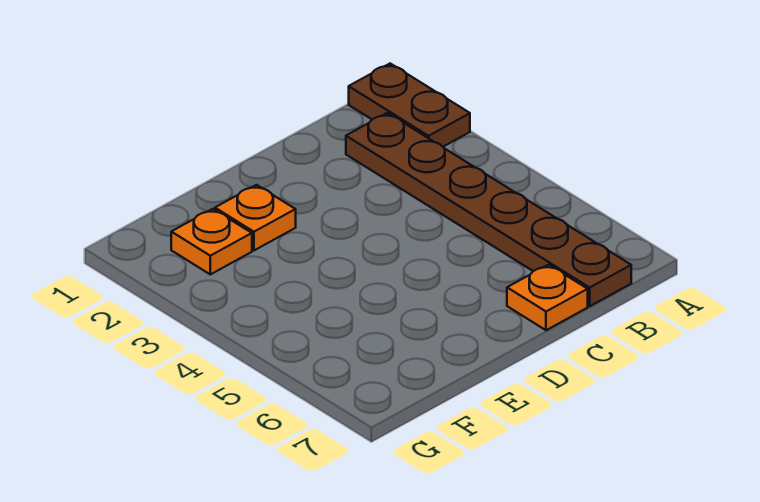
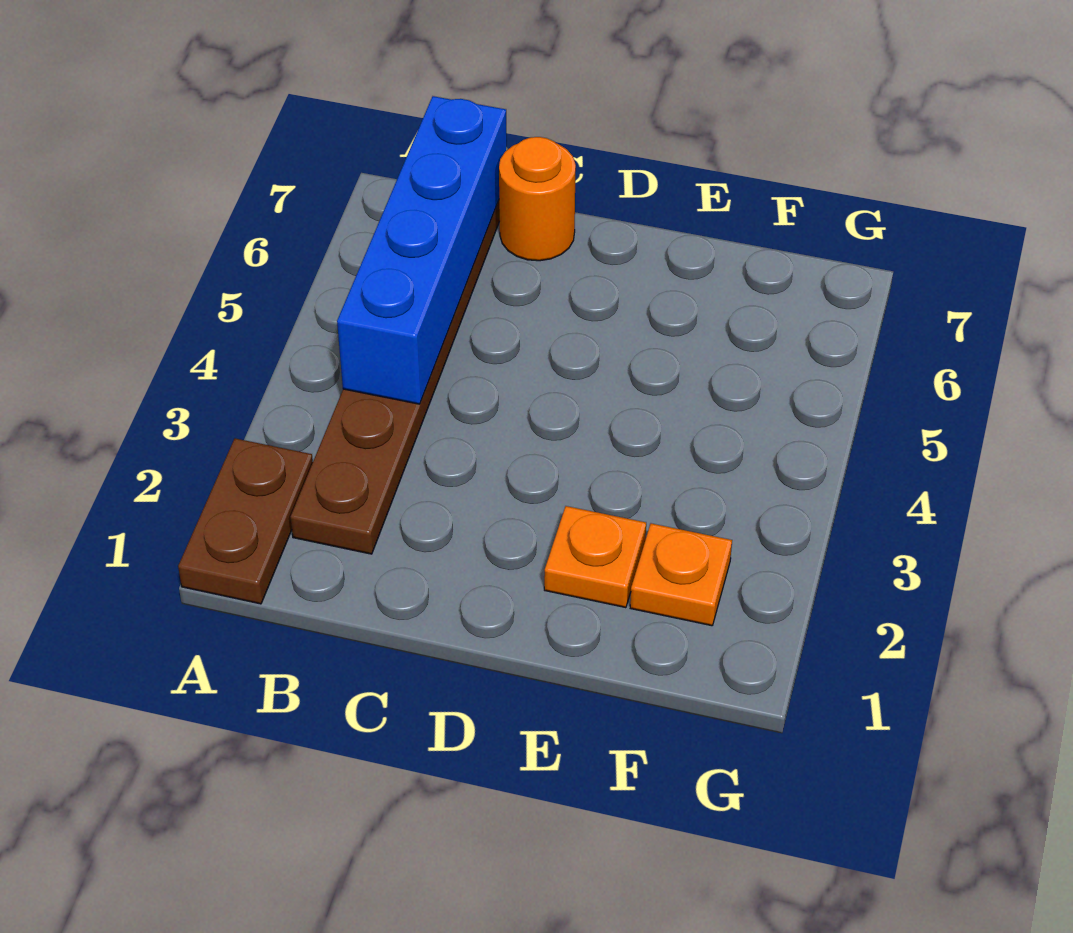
none -> blue brick B4:B7 level 2
orange plate C7 level 1 -> orange round brick C7 level 1

